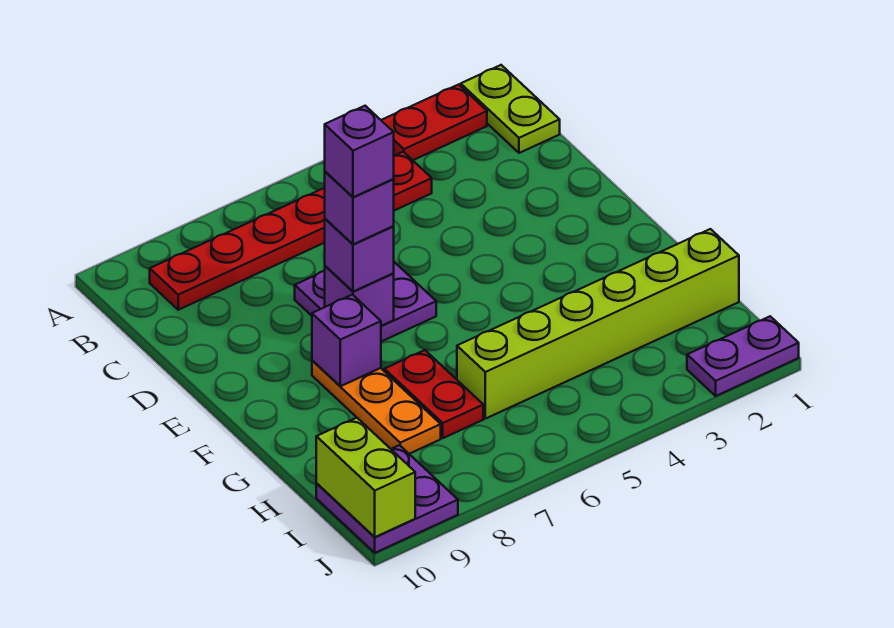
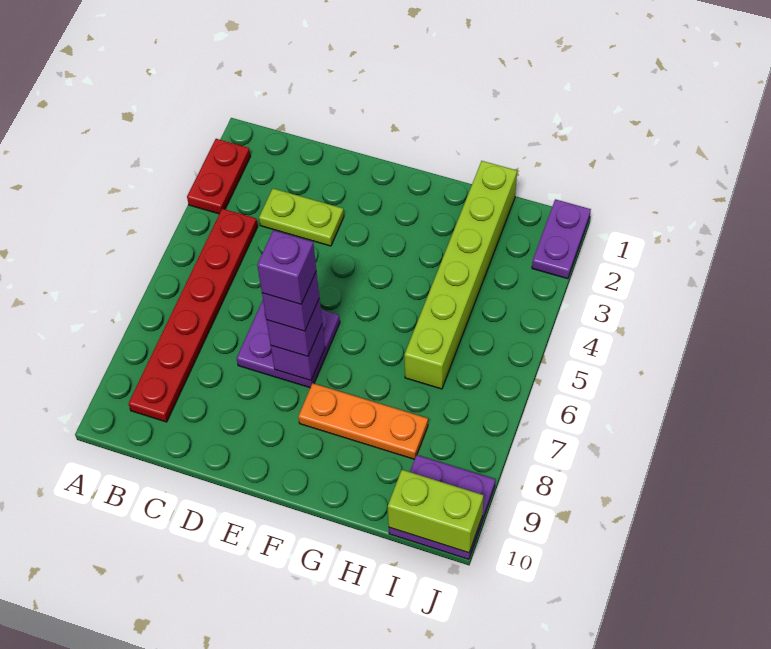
lime plate A1:B1 level 1 -> lime plate C3:D3 level 1
purple brick F8 level 2 -> none
red plate G7:H7 level 1 -> none

